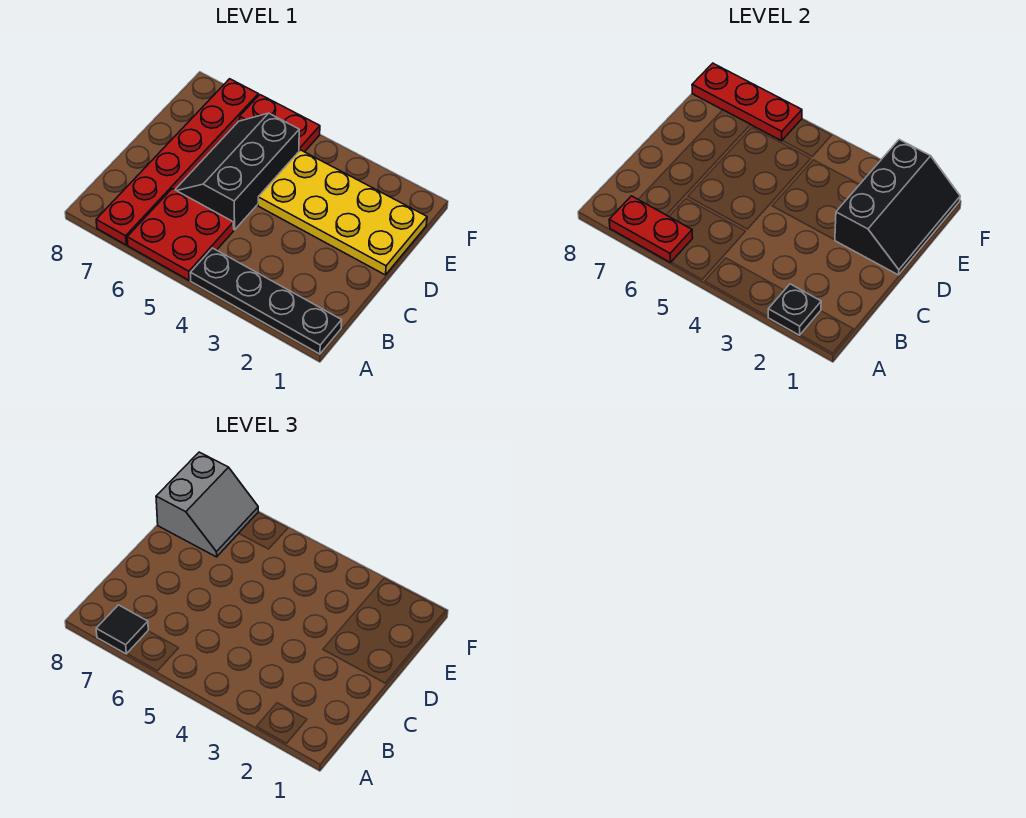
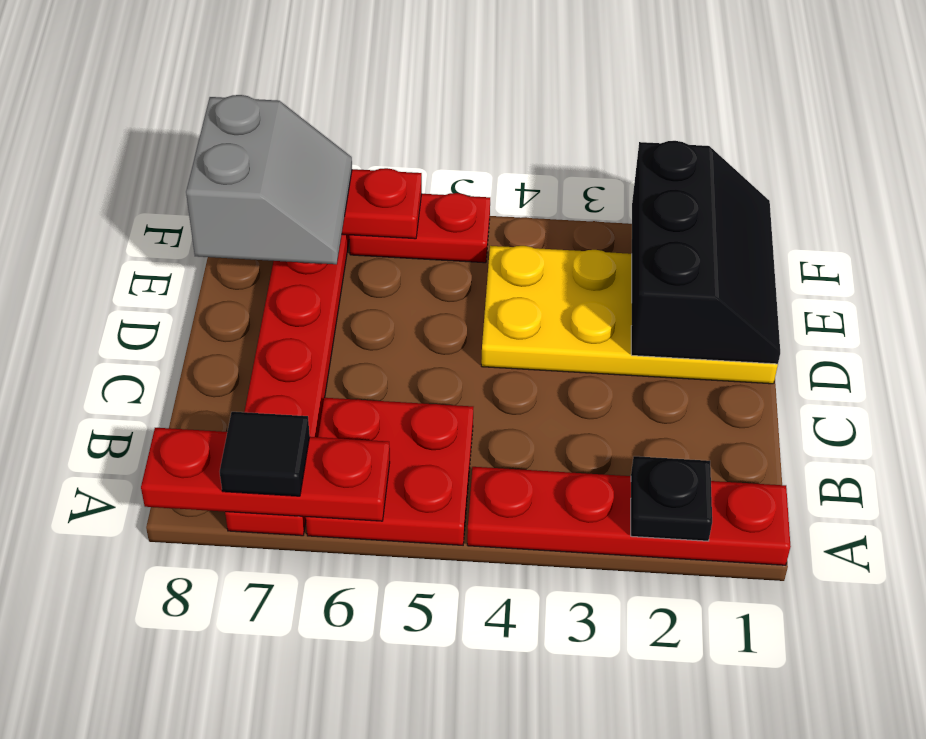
black plate A1:A4 level 1 -> red plate A1:A4 level 1
red plate A6:A7 level 2 -> red plate A6:A8 level 2
black slope C5:E6 level 1 top 5 -> none

